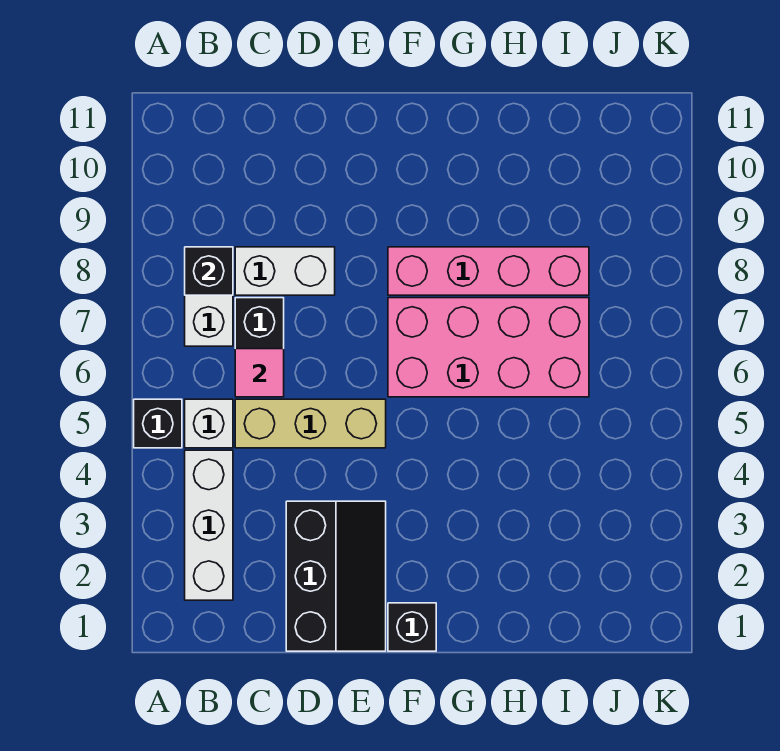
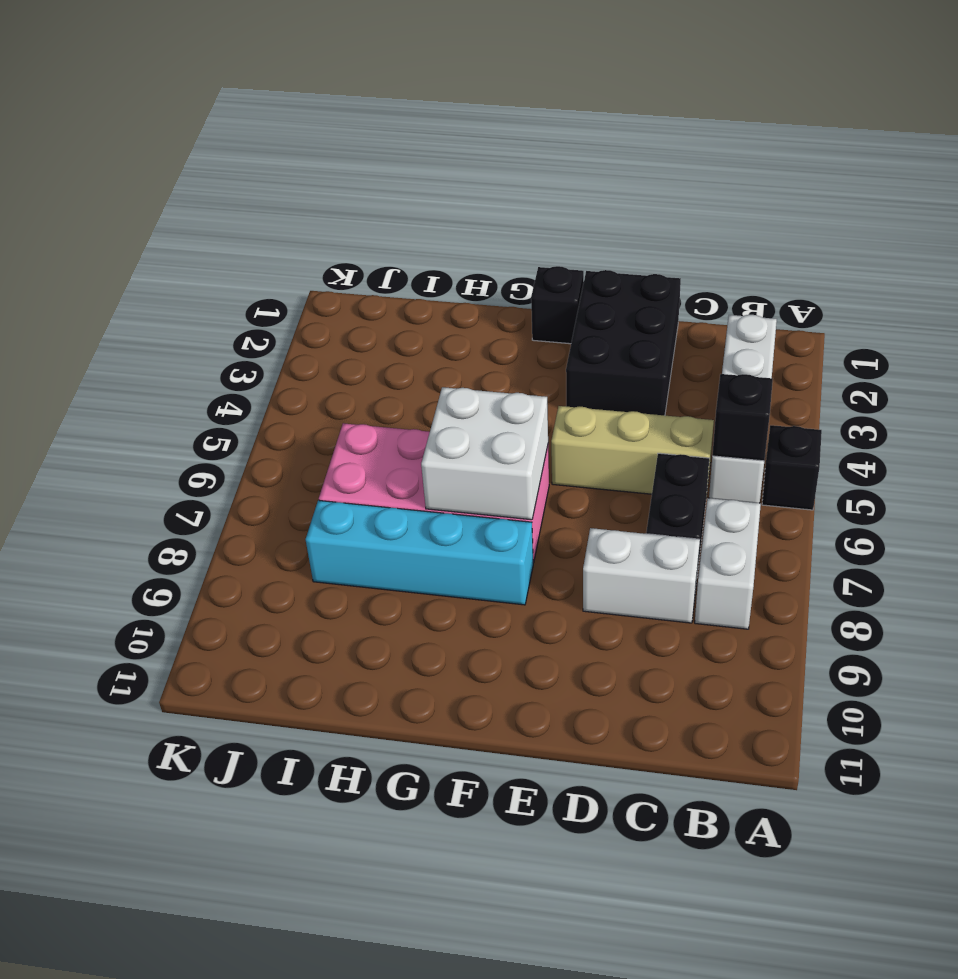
black brick B8 level 2 -> black brick B5 level 2
pink tile C6 level 2 -> none
black slope D1:E3 level 1 top D -> black brick D1:E3 level 1
none -> white brick F6:G7 level 2
pink brick F8:I8 level 1 -> cyan brick F8:I8 level 1

